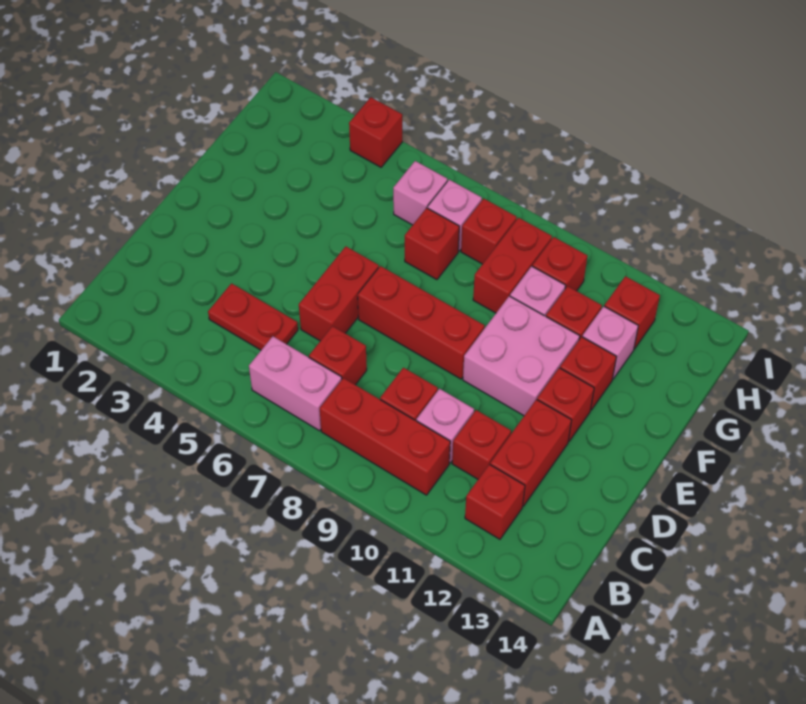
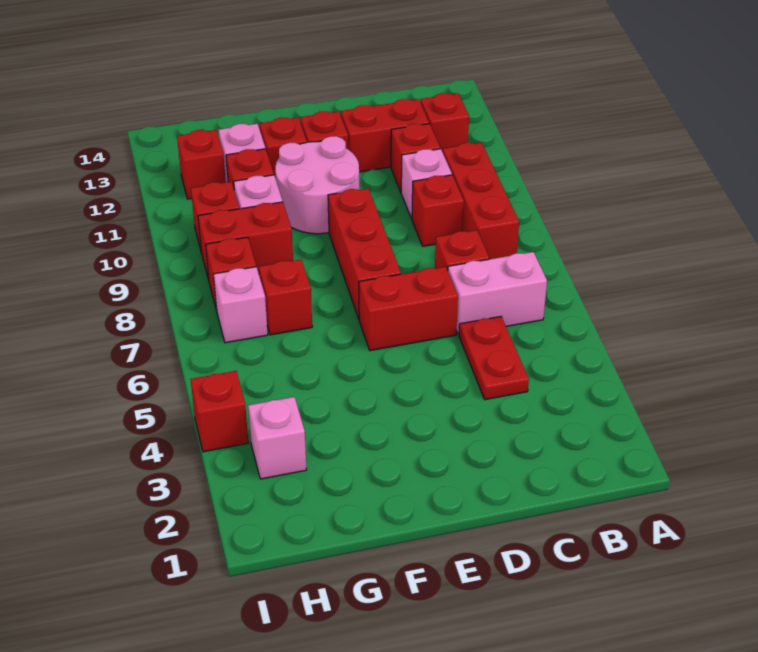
pink brick B6:B7 level 1 -> pink brick B6:C6 level 1
pink brick E10:F11 level 1 -> pink round brick E10:F11 level 1
pink brick H6 level 1 -> pink brick H3 level 1

